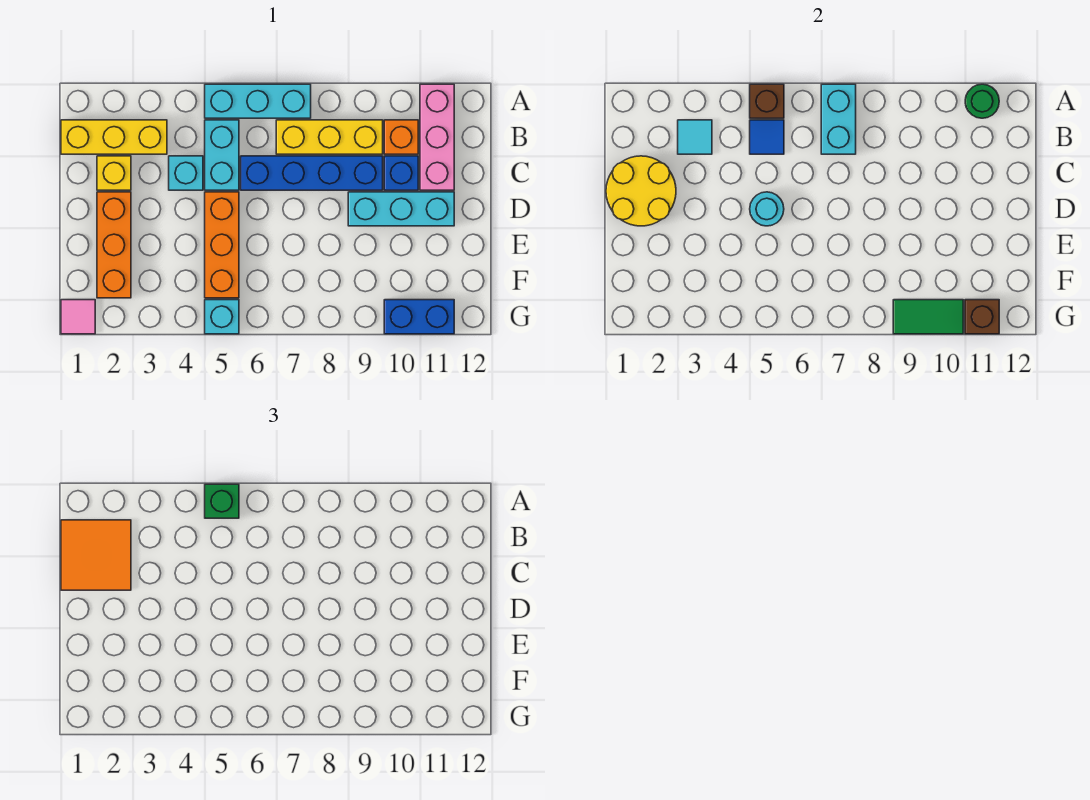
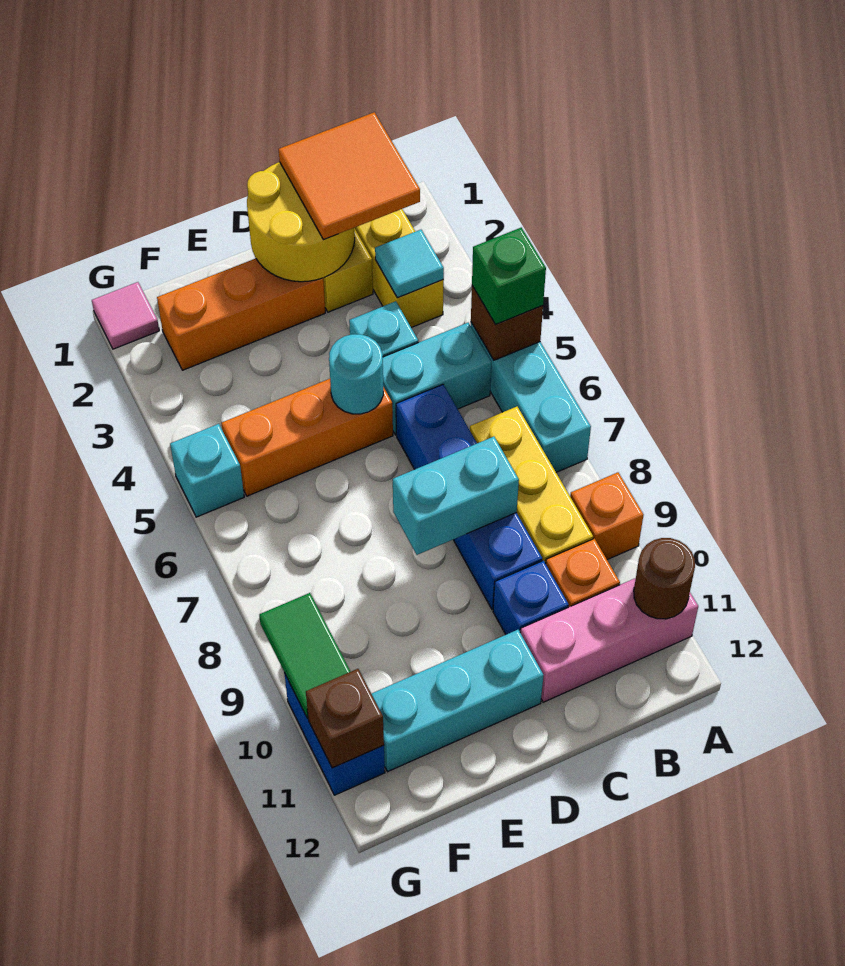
cyan brick A7:B7 level 2 -> cyan brick C8:D8 level 2
none -> orange brick A9 level 1
green round brick A11 level 2 -> brown round brick A11 level 2
blue tile B5 level 2 -> none
cyan brick D9:D11 level 1 -> cyan brick D11:F11 level 1

